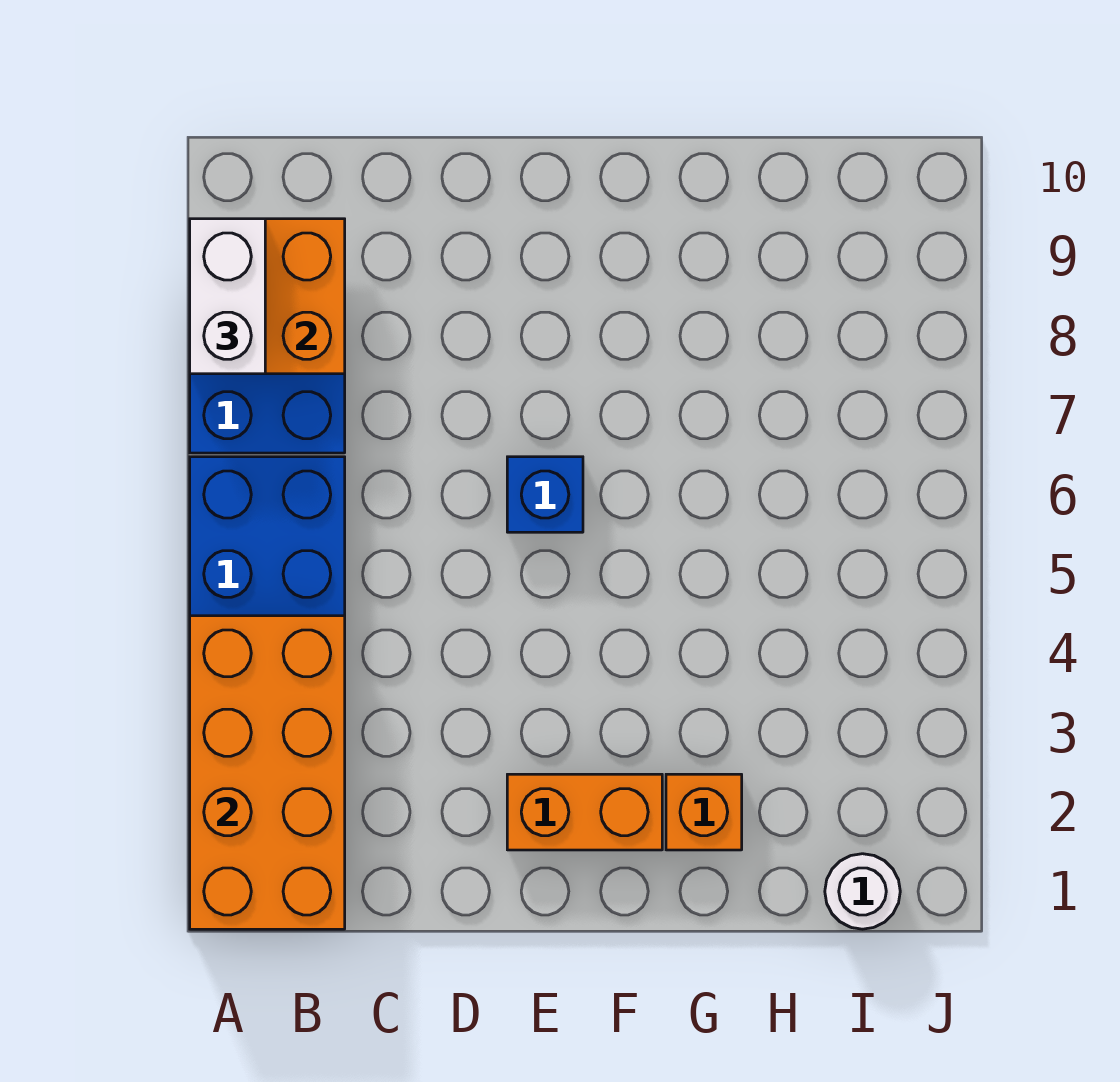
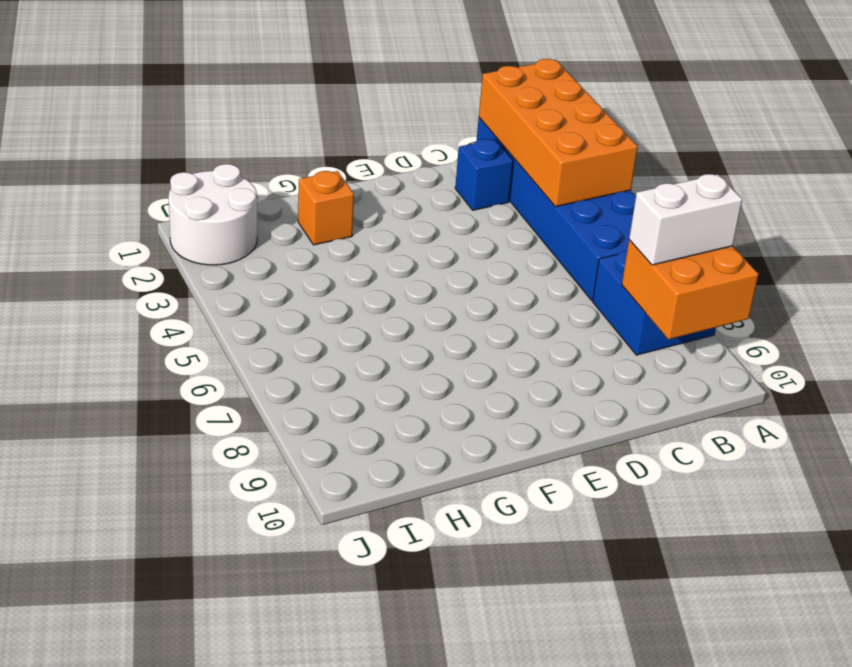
white brick A8:A9 level 3 -> white brick A8:B8 level 3
orange brick E2:F2 level 1 -> none
blue brick E6 level 1 -> blue brick C2 level 1
white round brick I1 level 1 -> white round brick I1:J2 level 1

